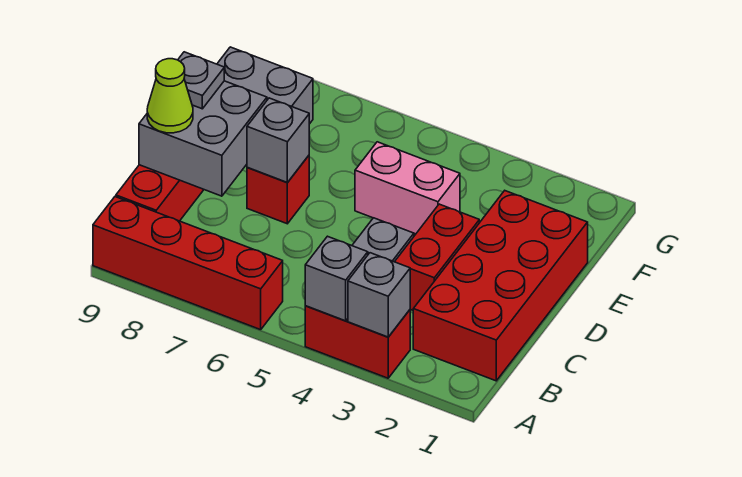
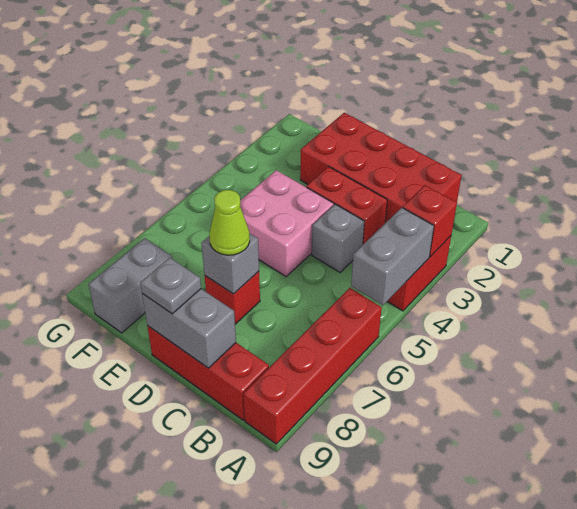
grey brick A3 level 2 -> red brick A3 level 2
grey brick A4 level 2 -> grey brick A4:A5 level 2
grey brick C8:D9 level 2 -> grey brick C9:D9 level 2
lime cone C9 level 3 -> lime cone D7 level 3
pink brick E4:E5 level 1 -> pink brick D4:E5 level 1

